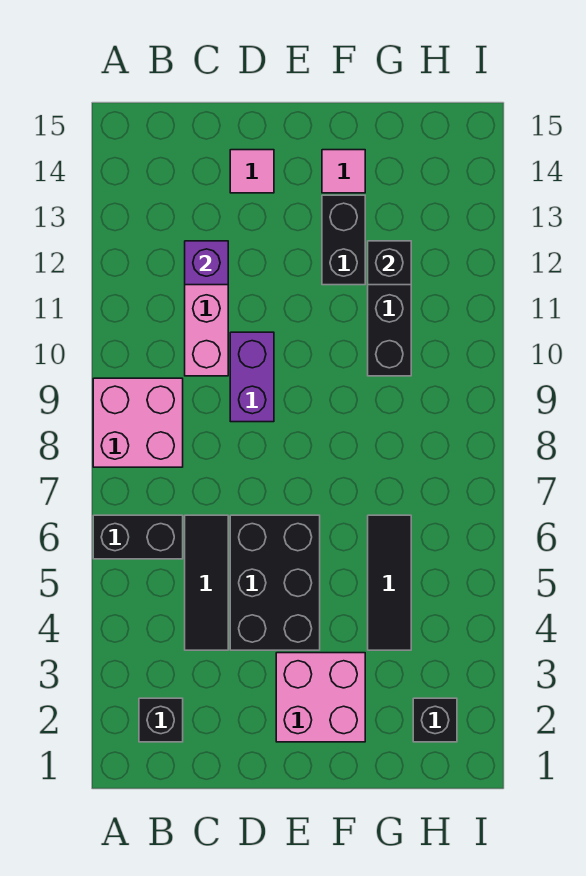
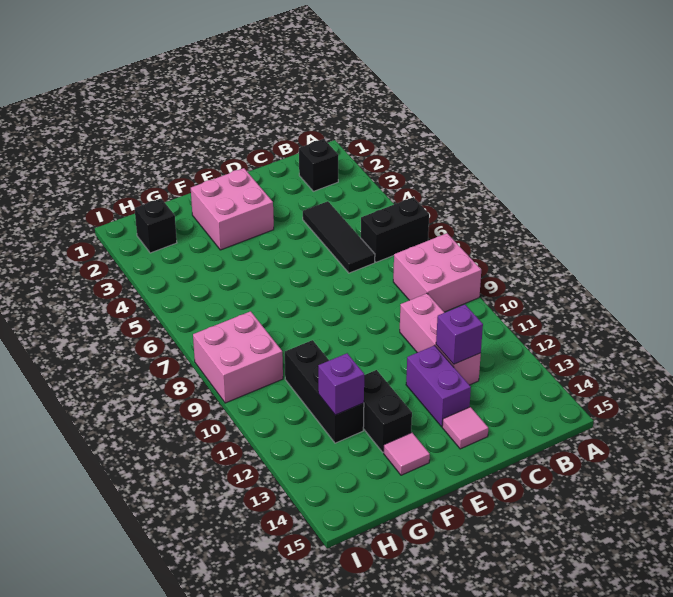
black brick D4:E6 level 1 -> none
purple brick D9:D10 level 1 -> purple brick D12:D13 level 1
black tile G4:G6 level 1 -> none
black brick G12 level 2 -> purple brick G12 level 2
none -> pink brick H8:I9 level 1

